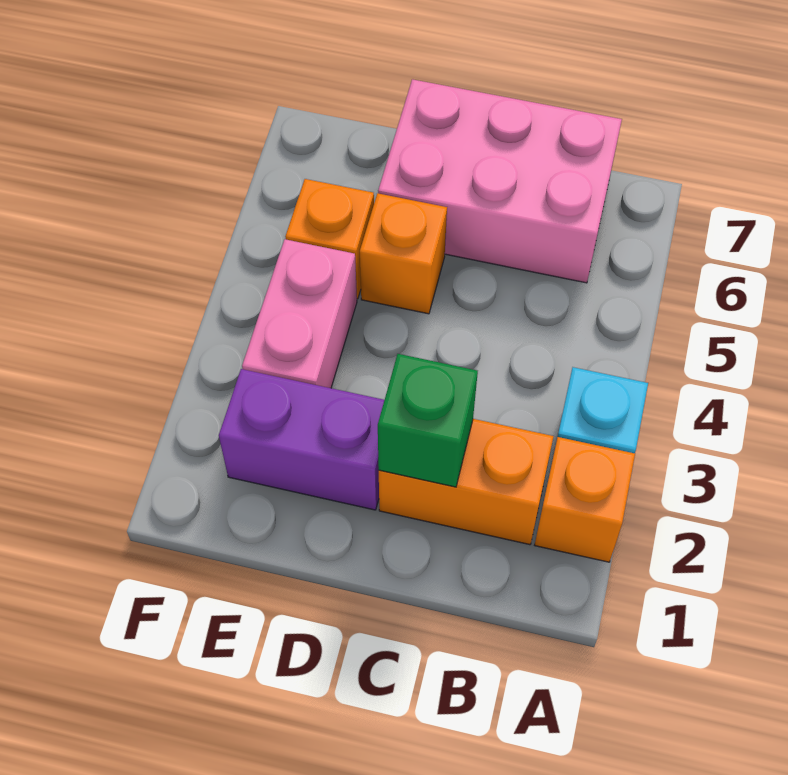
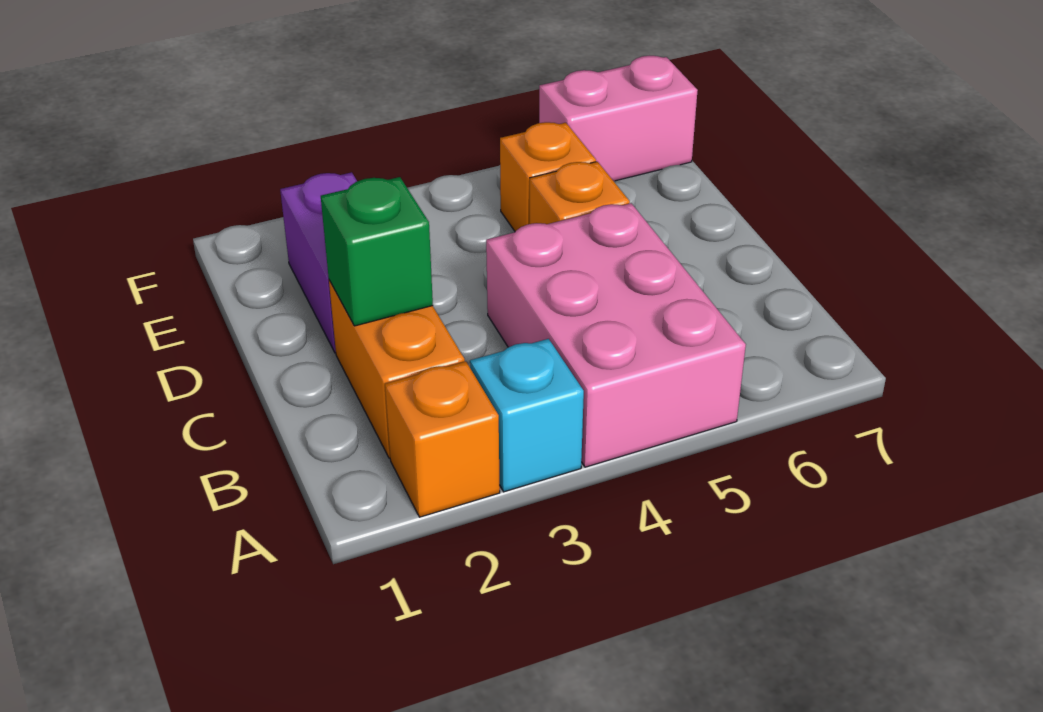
pink brick B6:D7 level 1 -> pink brick A4:C5 level 1
pink brick E3:E4 level 1 -> pink brick F6:F7 level 1

